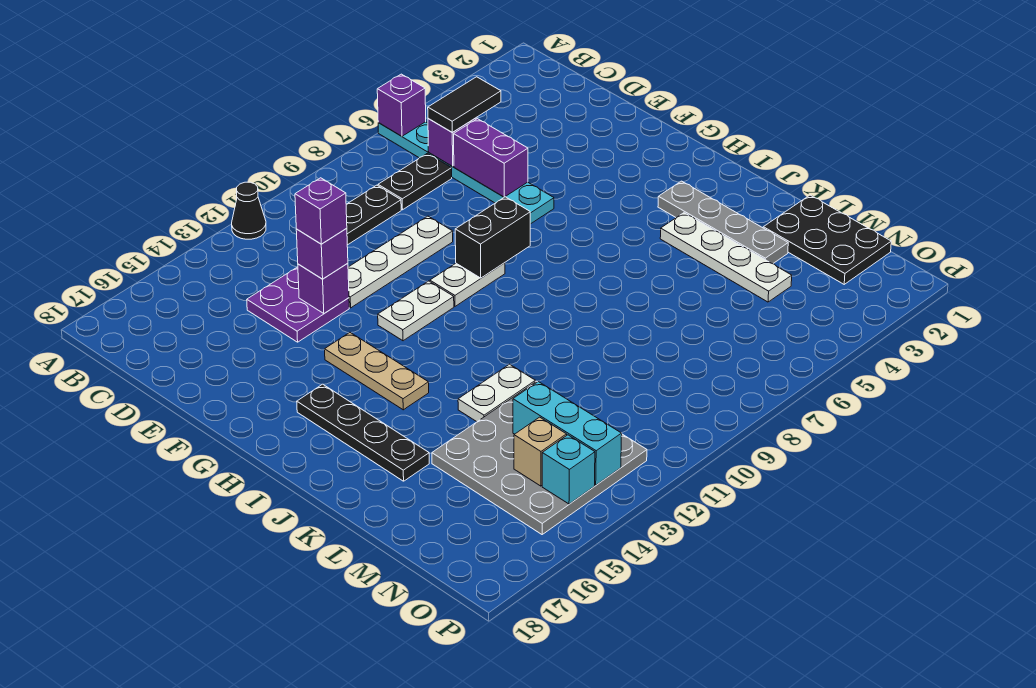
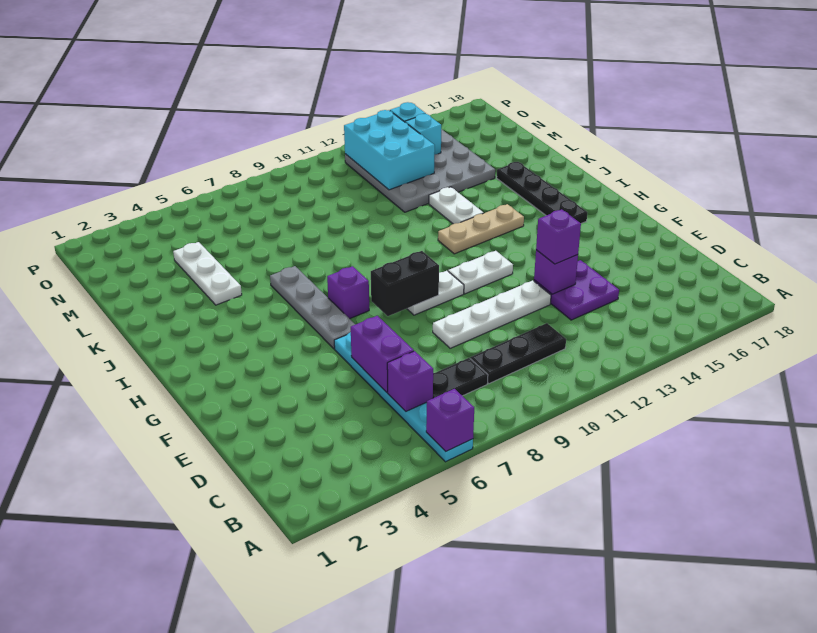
black cone A12 level 1 -> none
black tile C5:C6 level 3 -> none
purple brick E13 level 4 -> purple brick H7 level 1
tan plate G14:I14 level 1 -> tan plate I12:I14 level 1
grey plate I3:L3 level 1 -> grey plate G6:J6 level 1
white plate J4:M4 level 1 -> white plate K4:M4 level 1
white plate K12:K13 level 1 -> white plate J13:K13 level 1
black plate L1:N2 level 1 -> none
cyan brick M13:O13 level 2 -> cyan brick M12:O13 level 2
tan brick N14 level 2 -> cyan brick N14 level 2

